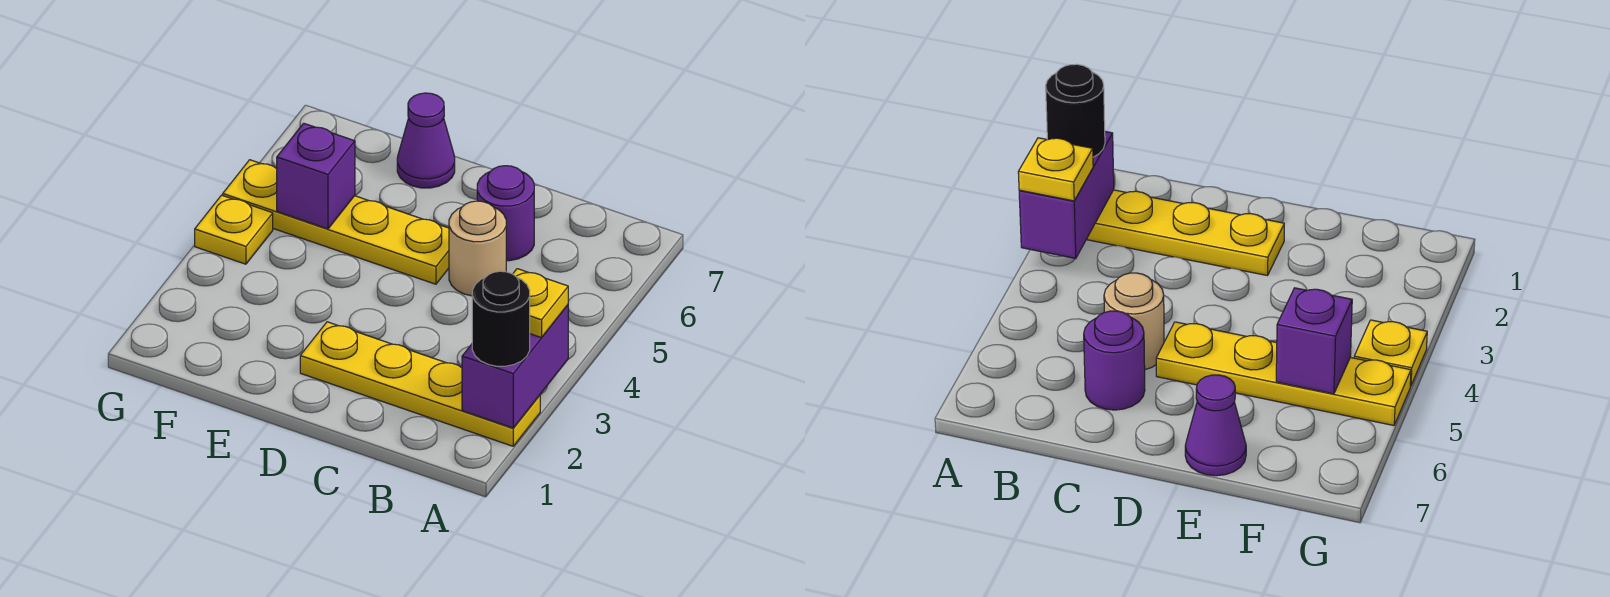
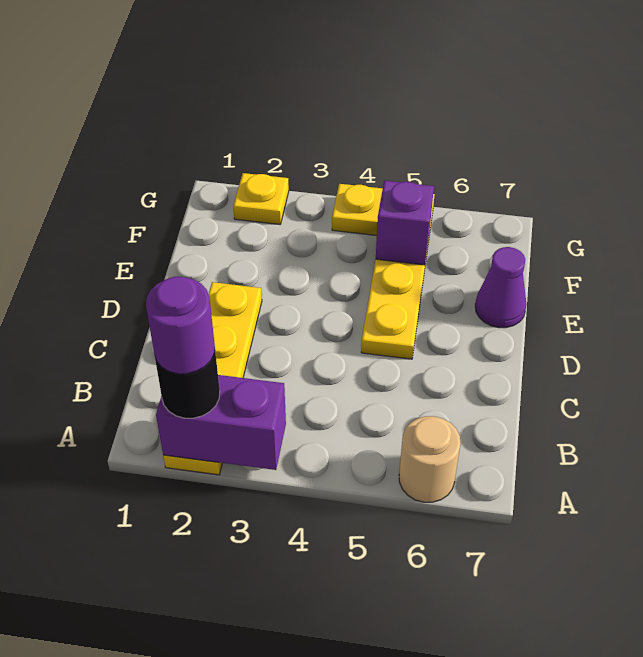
yellow plate A3 level 3 -> yellow plate G2 level 1
tan round brick C5 level 1 -> tan round brick A6 level 1
purple round brick C6 level 1 -> purple round brick A2 level 4

